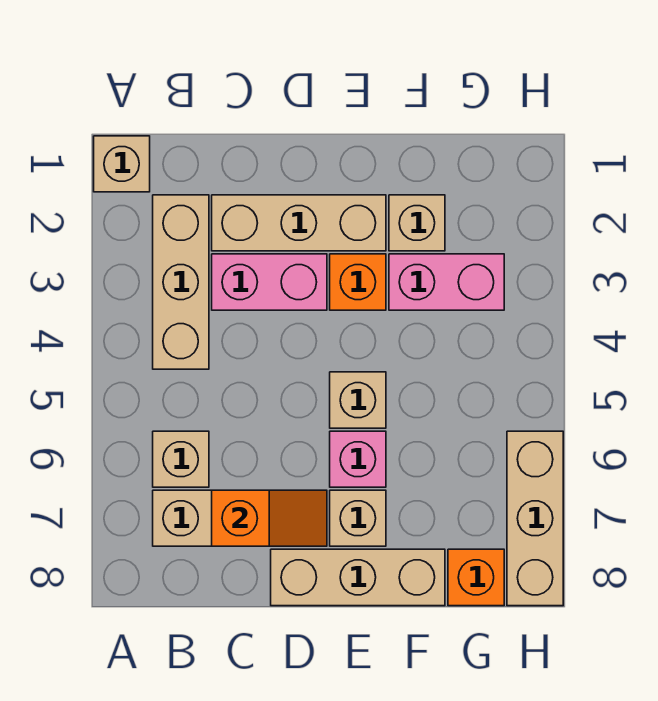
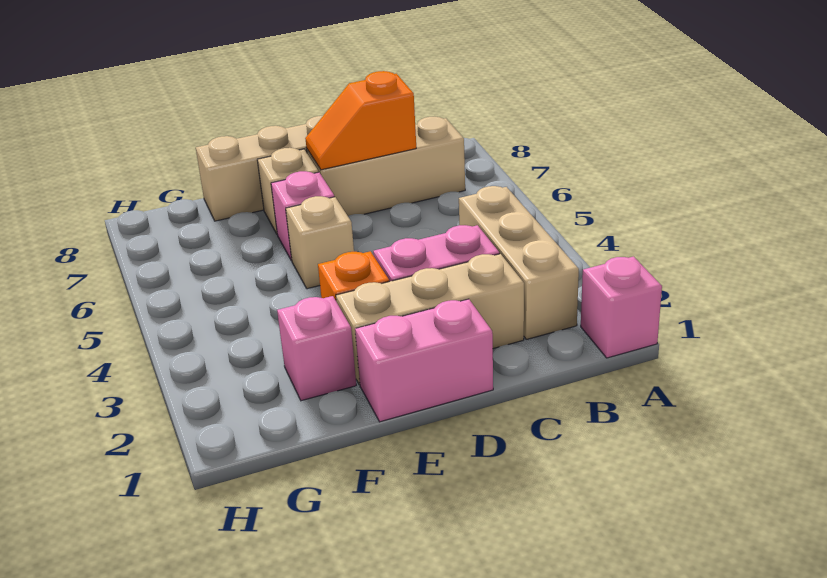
tan brick A1 level 1 -> pink brick A1 level 1
tan brick B6 level 1 -> none
tan brick F2 level 1 -> pink brick F2 level 1
pink brick F3:G3 level 1 -> pink brick D1:E1 level 1
orange brick G8 level 1 -> none
tan brick H6:H8 level 1 -> none

